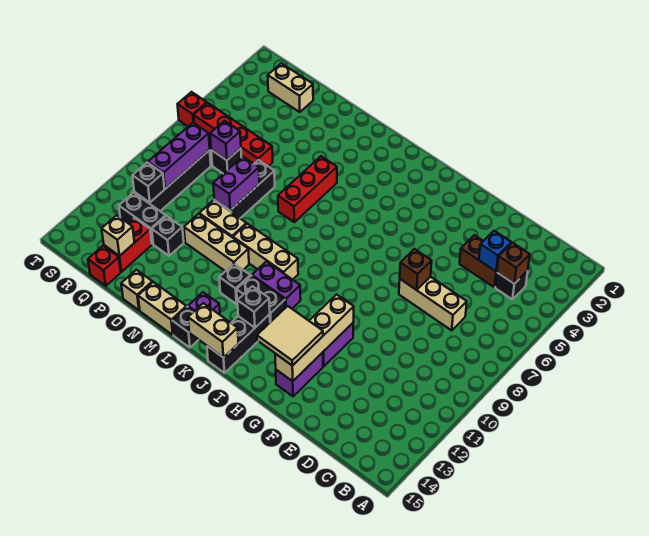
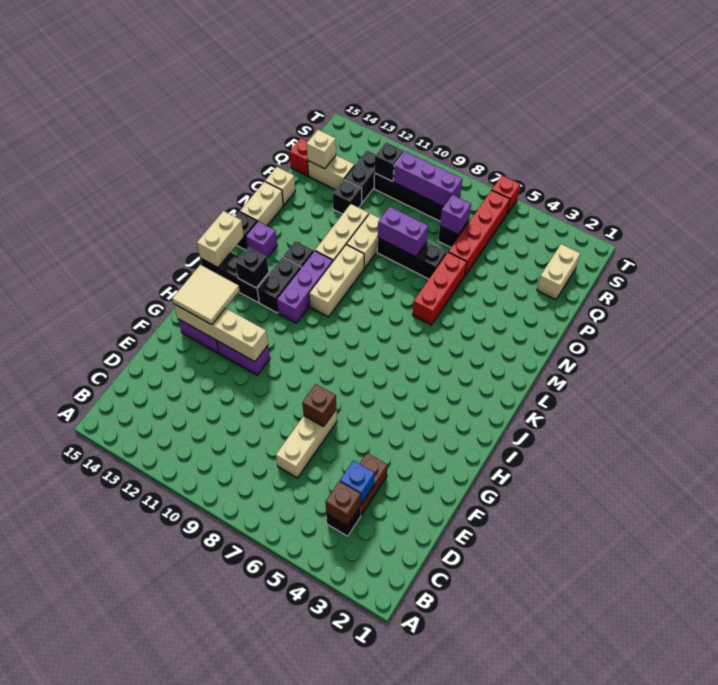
purple brick J11:K11 level 1 -> purple brick J11:L11 level 1
red brick M5:M7 level 1 -> red brick M6:O6 level 1
red brick Q13:Q14 level 1 -> tan brick Q13:Q14 level 1

